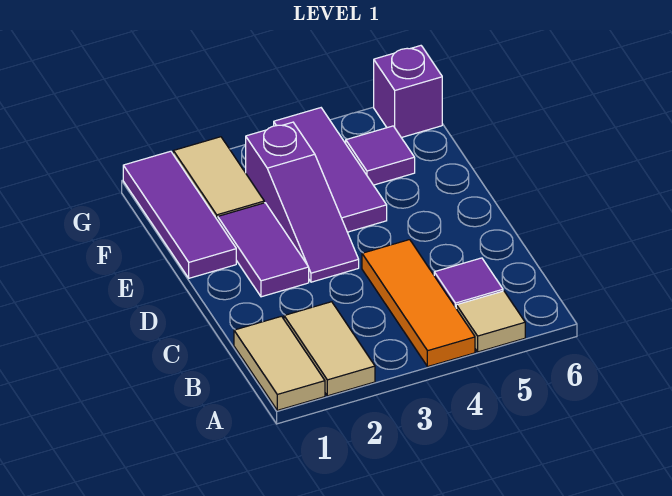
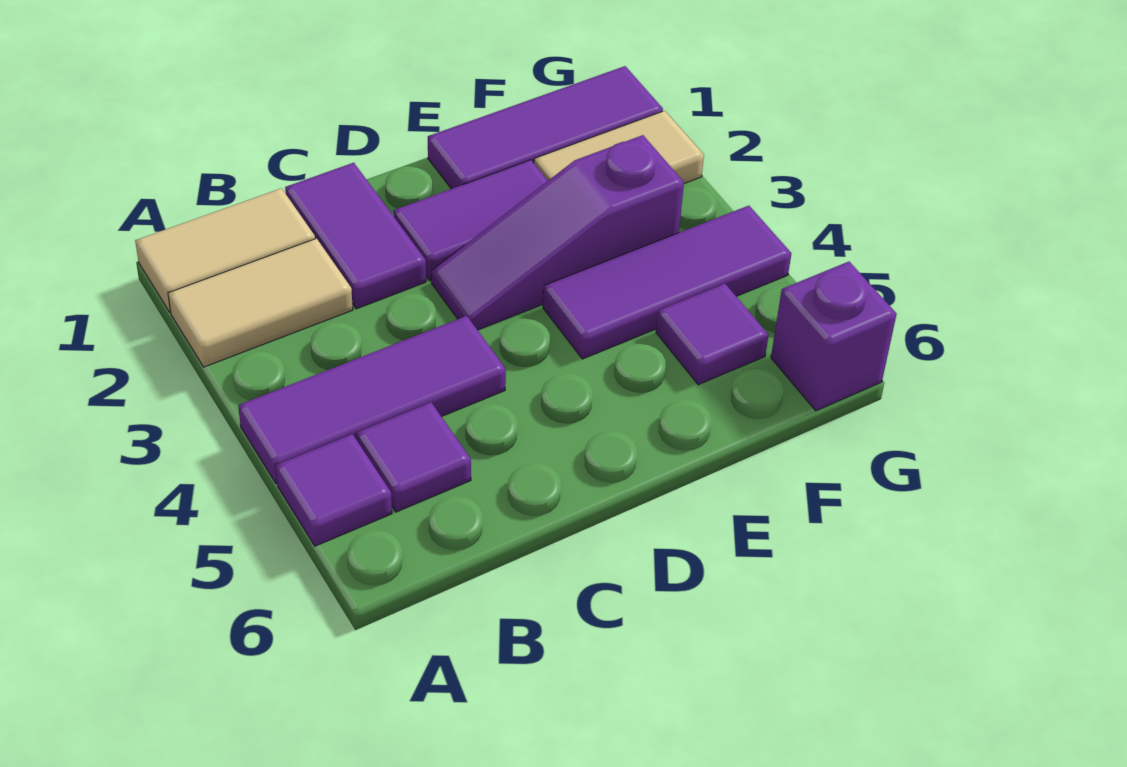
orange tile A4:C4 level 1 -> purple tile A4:C4 level 1
tan tile A5 level 1 -> purple tile A5 level 1
none -> purple tile C1:C2 level 1

